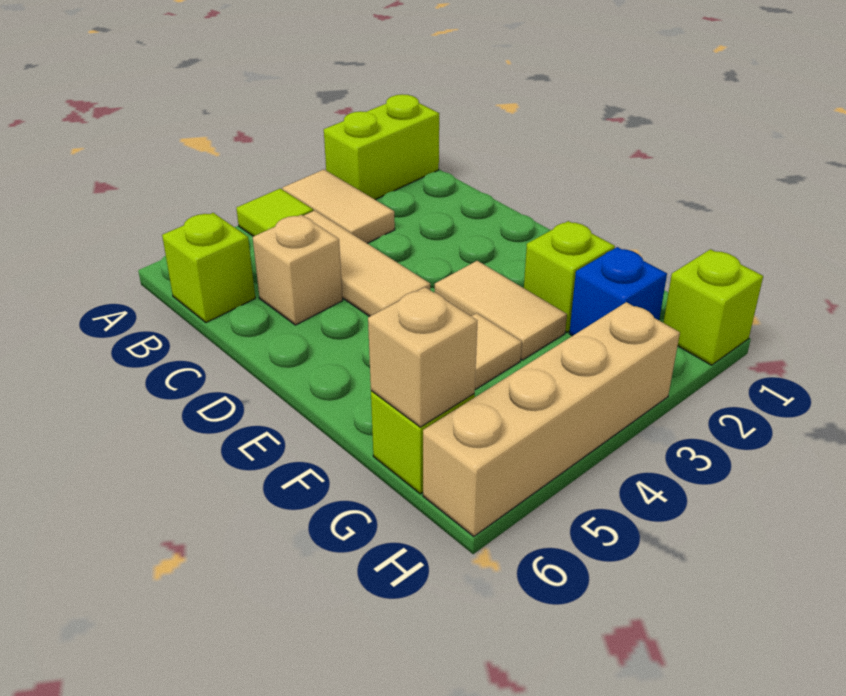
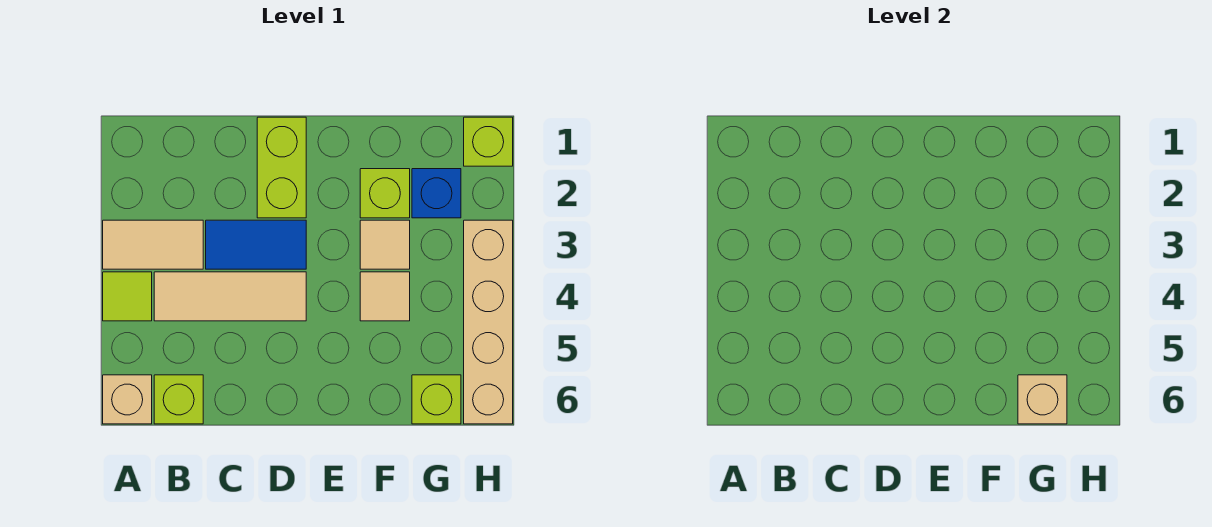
lime brick A1:A2 level 1 -> lime brick D1:D2 level 1
none -> blue tile C3:D3 level 1
tan brick C5 level 1 -> tan brick A6 level 1
tan tile E3:F3 level 1 -> tan tile F3 level 1

